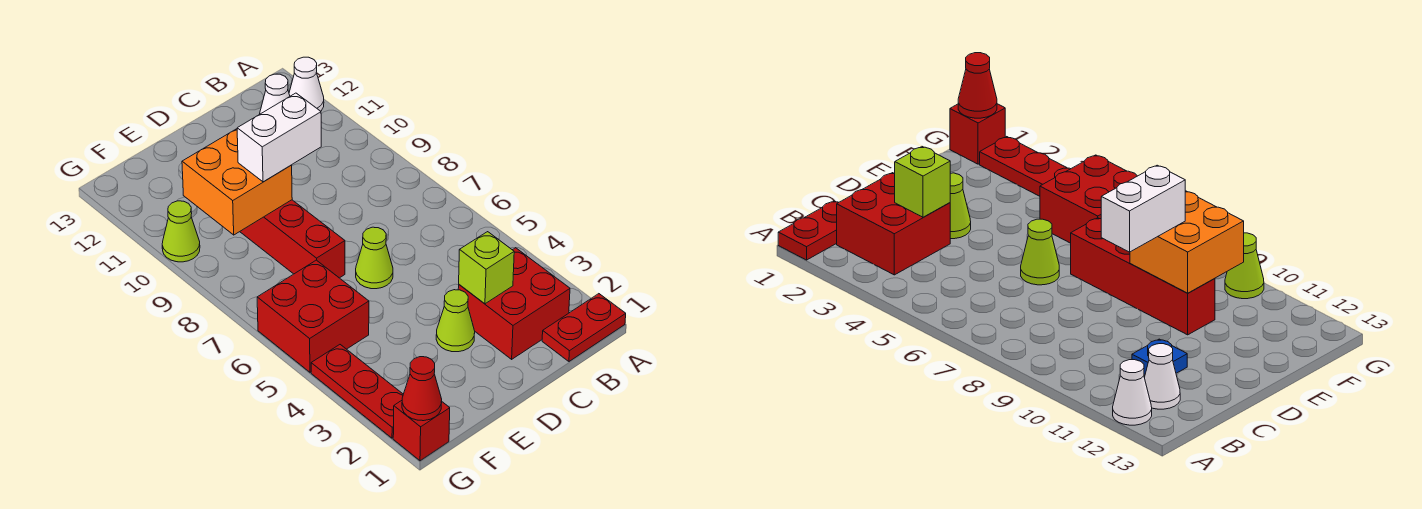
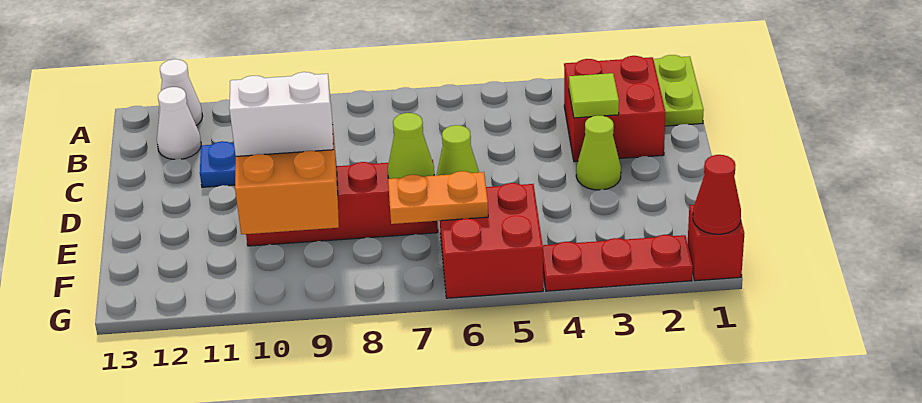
red plate A1:B1 level 1 -> lime plate A1:B1 level 1
lime brick C3 level 2 -> lime tile C3 level 2
white brick D9:E9 level 3 -> white brick E9:E10 level 3
none -> orange plate F6:F7 level 2
lime cone G10 level 1 -> lime cone E7 level 2

